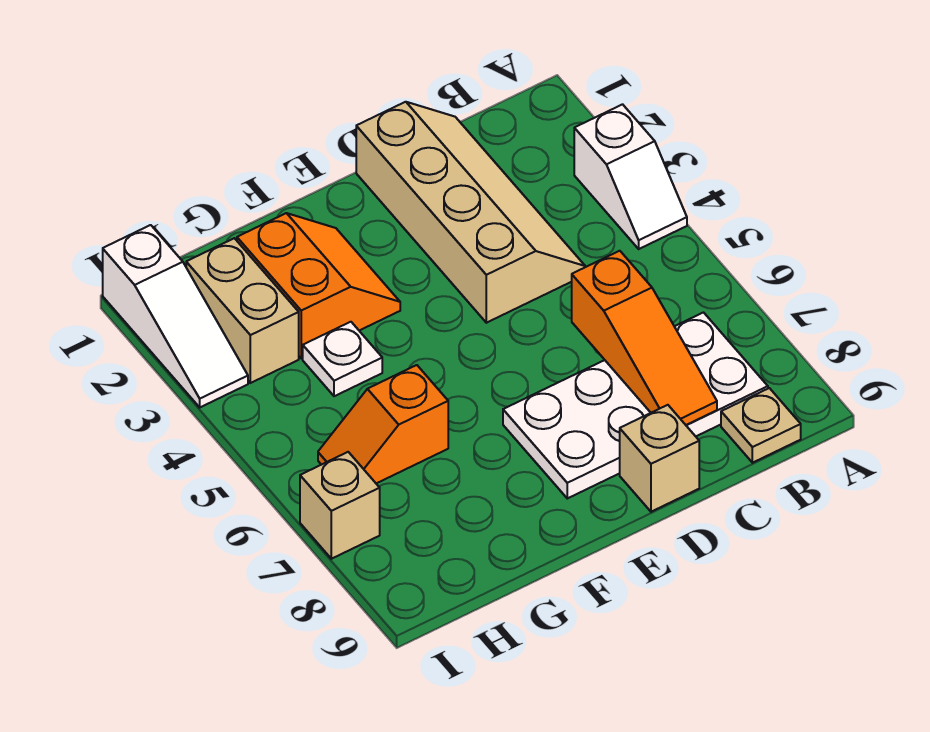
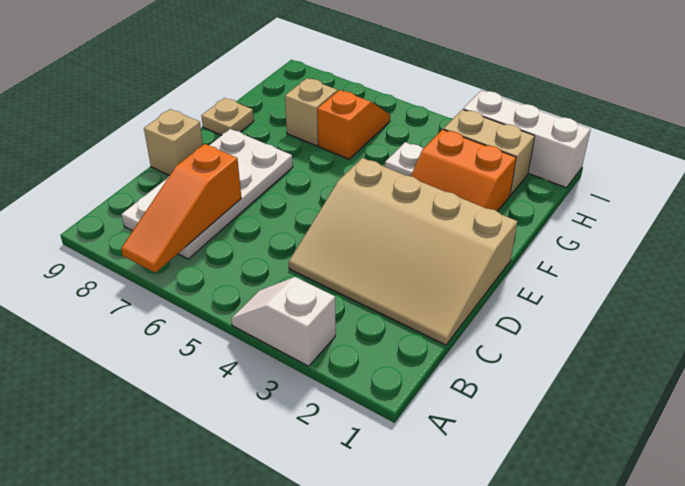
tan plate B9 level 1 -> tan plate F9 level 1
tan slope C1:D4 level 1 top D -> tan slope C1:E4 level 1 top E
orange slope C6:C8 level 2 top 6 -> orange slope A7:C7 level 2 top C
white slope I1:I3 level 1 top 1 -> white brick I1:I3 level 1
tan brick I7 level 1 -> tan brick G7 level 1

